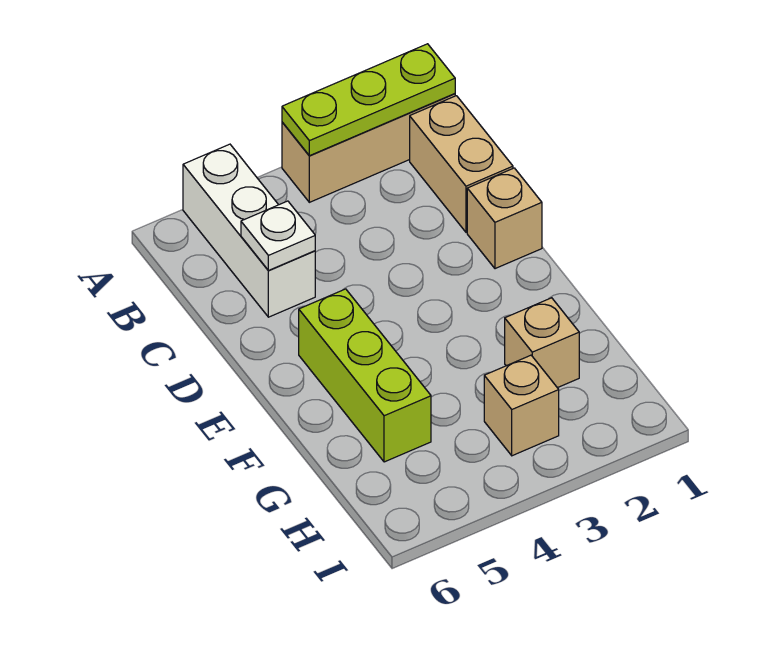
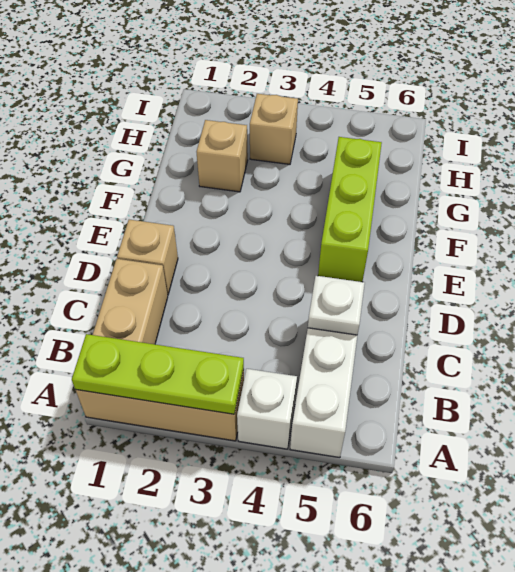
none -> white brick A4 level 1

